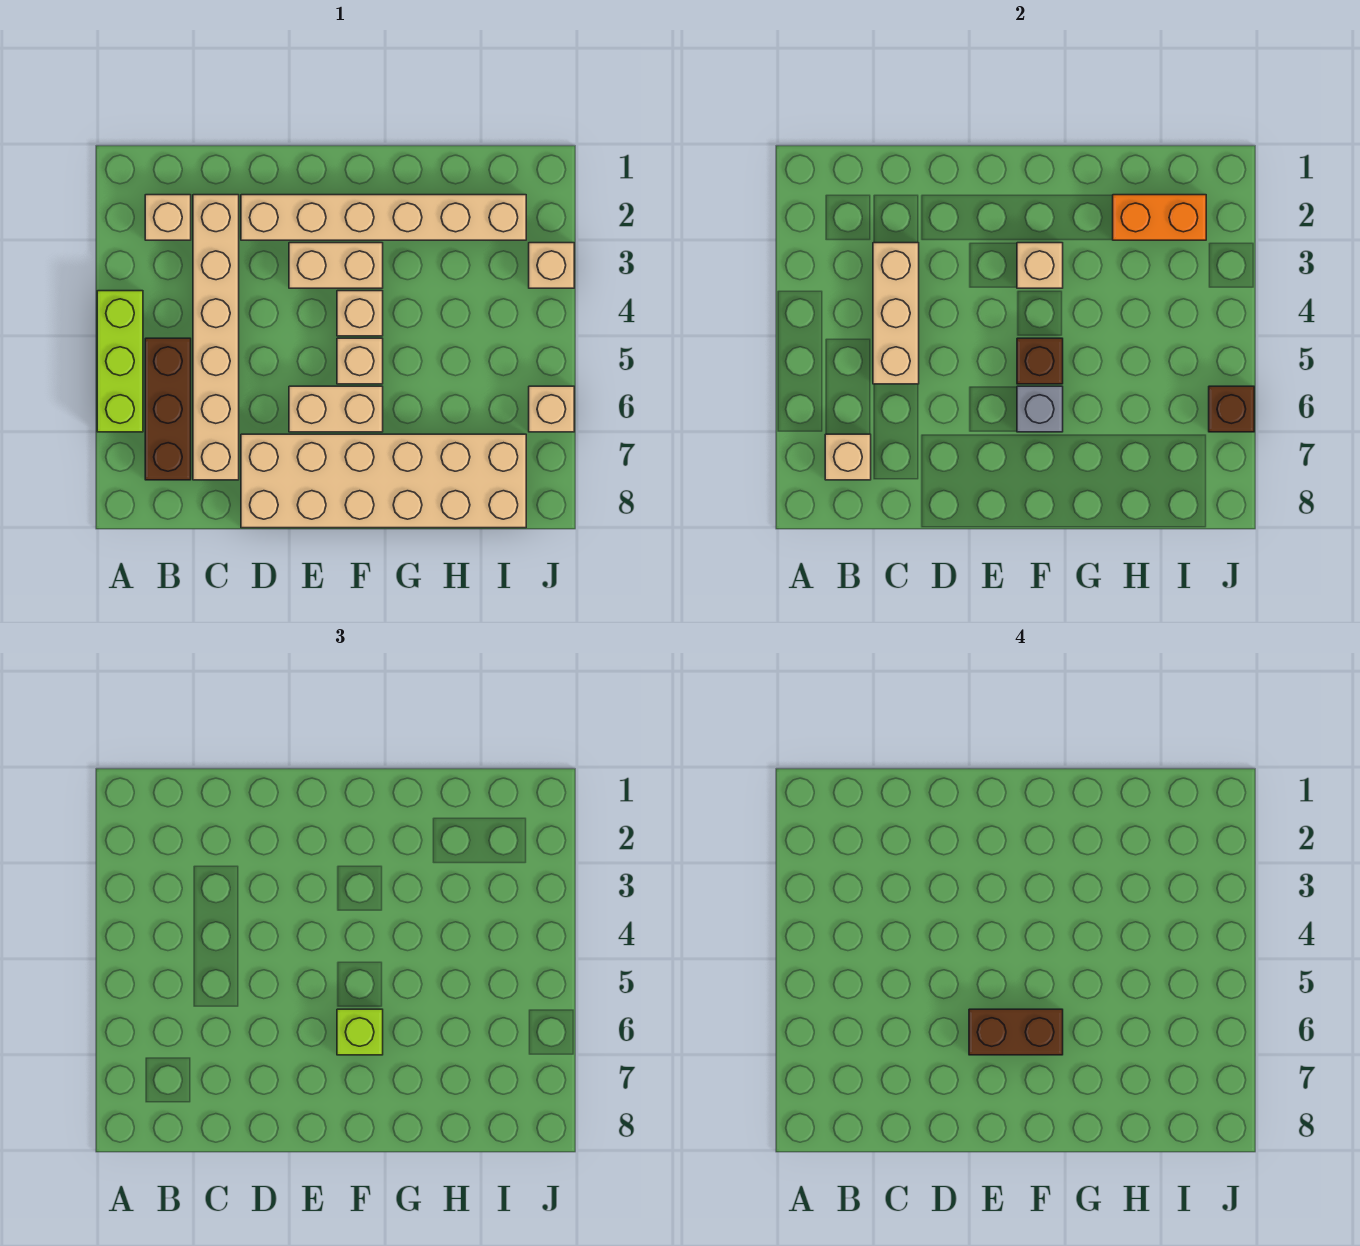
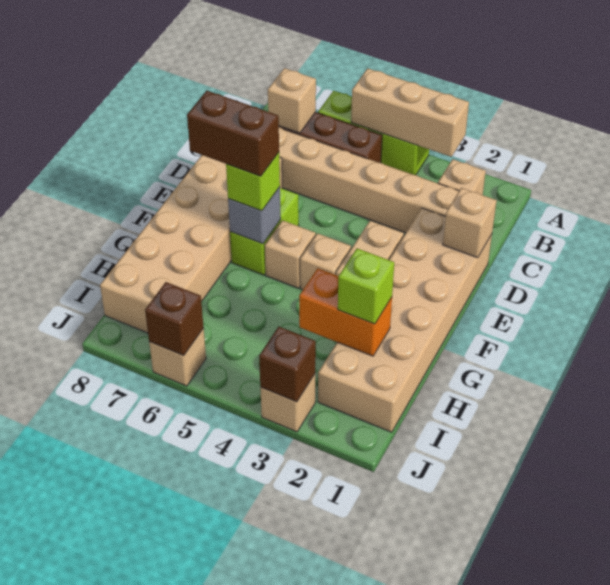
tan brick C3:C5 level 2 -> tan brick A3:A5 level 2
tan brick D2:I2 level 1 -> tan brick D1:I2 level 1
tan brick E6:F6 level 1 -> lime brick E6:F6 level 1
brown brick E6:F6 level 4 -> brown brick F6:F7 level 4
tan brick F3 level 2 -> tan brick D1 level 2
brown brick F5 level 2 -> brown brick J3 level 2
orange brick H2:I2 level 2 -> orange brick H2:H3 level 2
none -> lime brick H2 level 3

